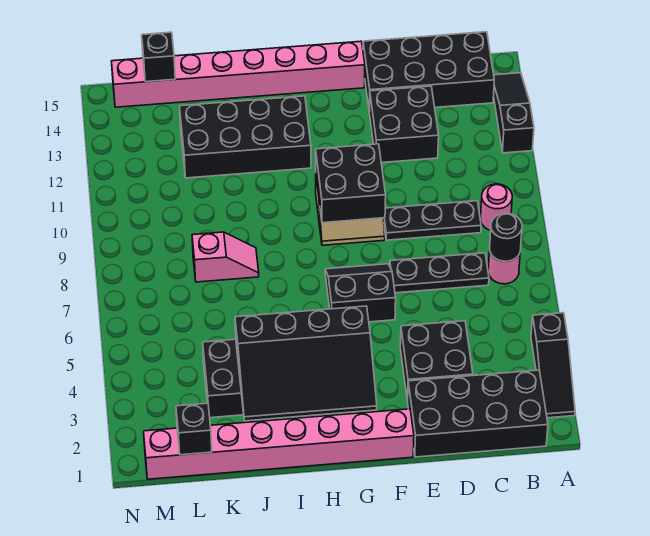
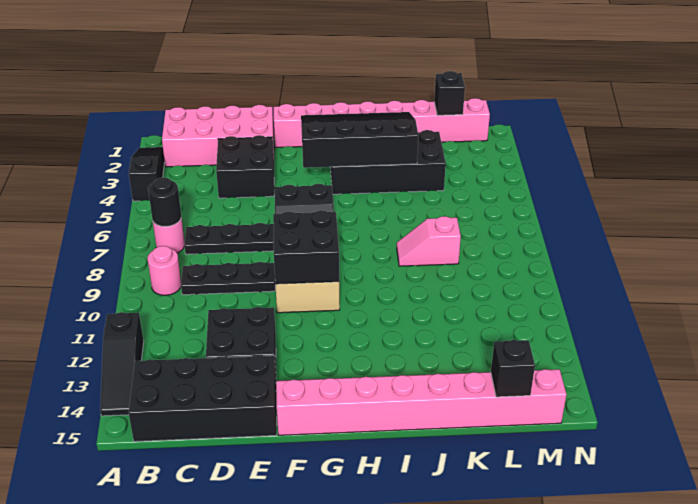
black brick B1:E2 level 1 -> pink brick B1:E2 level 1
black brick H12:K13 level 1 -> none

